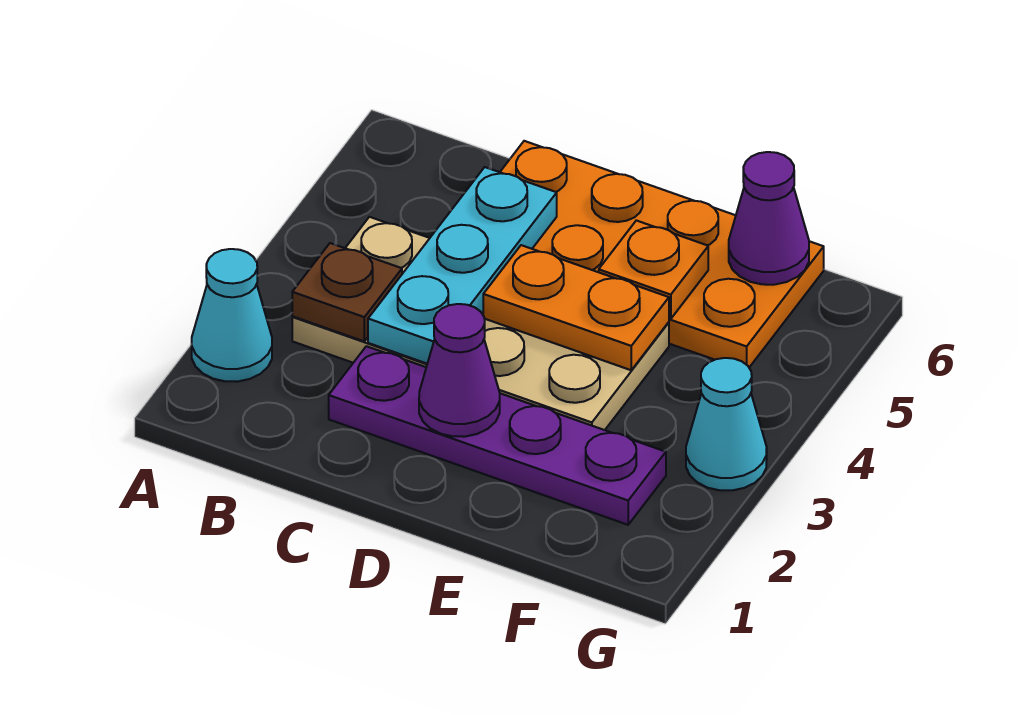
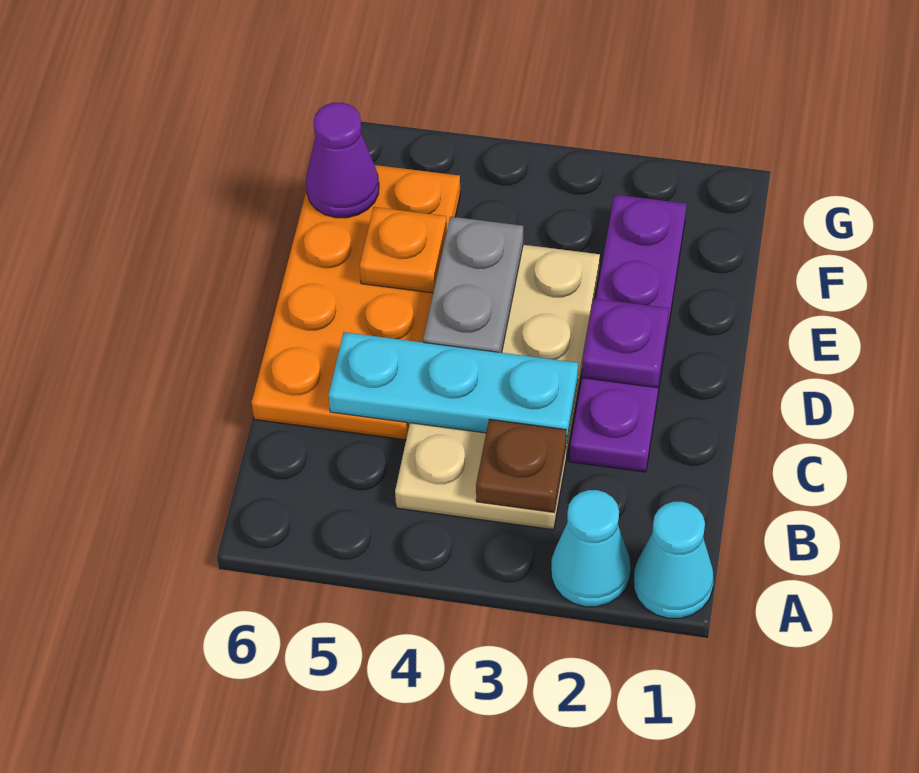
purple cone D2 level 2 -> purple plate D2 level 2
orange plate D4:E4 level 2 -> grey plate D4:E4 level 2
cyan cone G3 level 1 -> cyan cone A1 level 1

